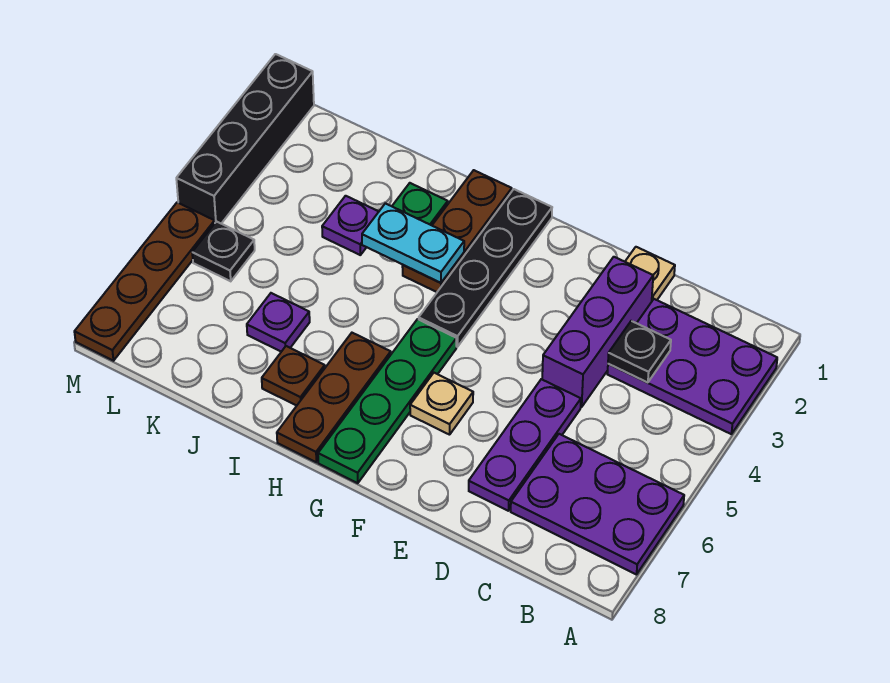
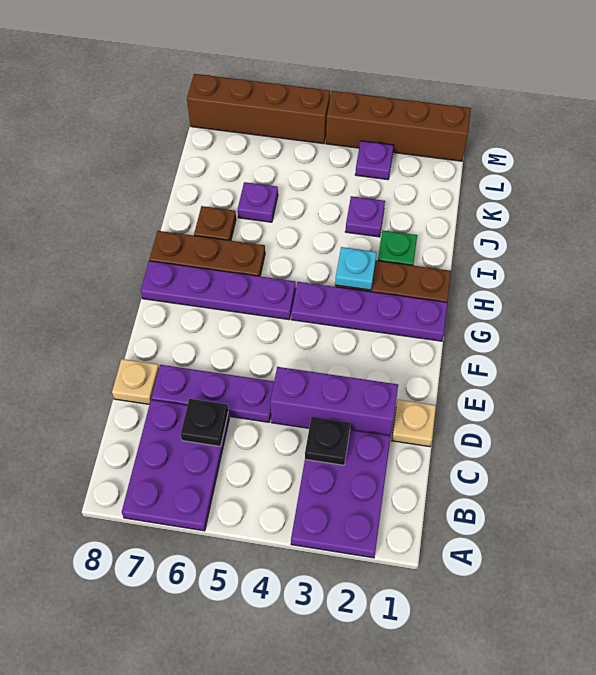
tan plate F6 level 1 -> tan plate D8 level 1
black plate G1:G4 level 1 -> purple plate G1:G4 level 1
green plate G5:G8 level 1 -> purple plate G5:G8 level 1
cyan plate H3:I3 level 2 -> cyan plate H3 level 2
none -> purple plate L3 level 1
black plate L5 level 1 -> black plate C6 level 2
black brick M1:M4 level 1 -> brown brick M1:M4 level 1
brown plate M5:M8 level 1 -> brown brick M5:M8 level 1

